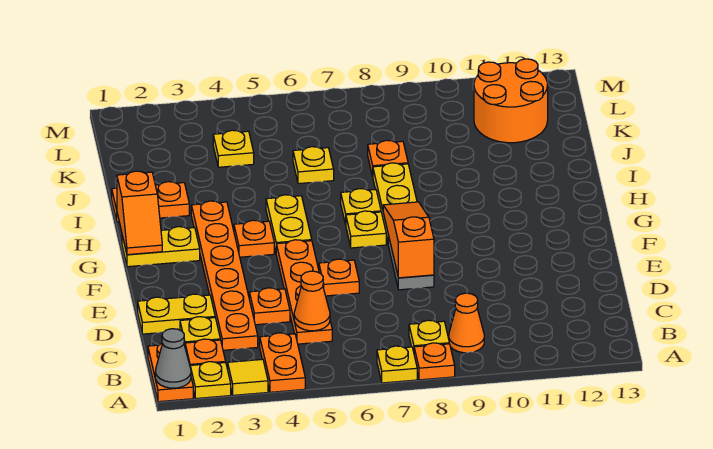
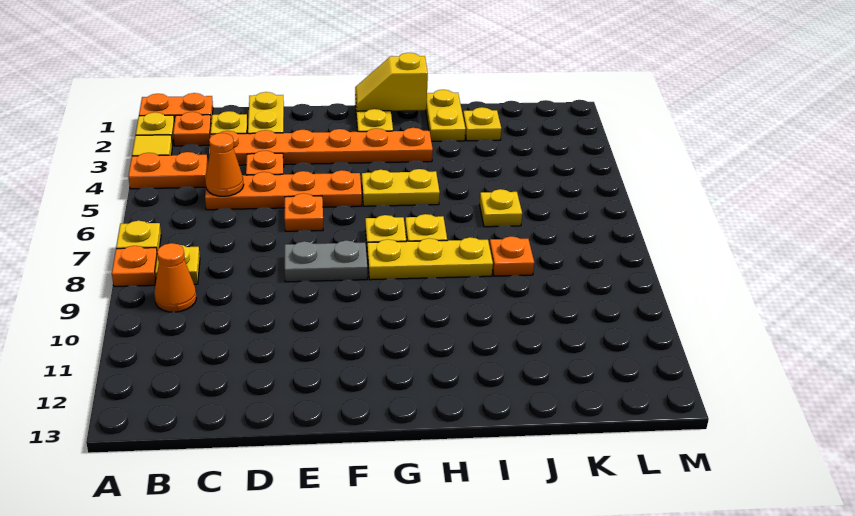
grey cone A1 level 2 -> none
orange slope E8:G8 level 2 top E -> none
orange slope G1:H1 level 2 top H -> yellow slope G1:H1 level 2 top H
orange plate G4 level 1 -> none
orange plate I1:I2 level 1 -> yellow plate I1:I2 level 1
yellow plate K4 level 1 -> yellow plate J2 level 1
orange round brick K11:L12 level 1 -> none

